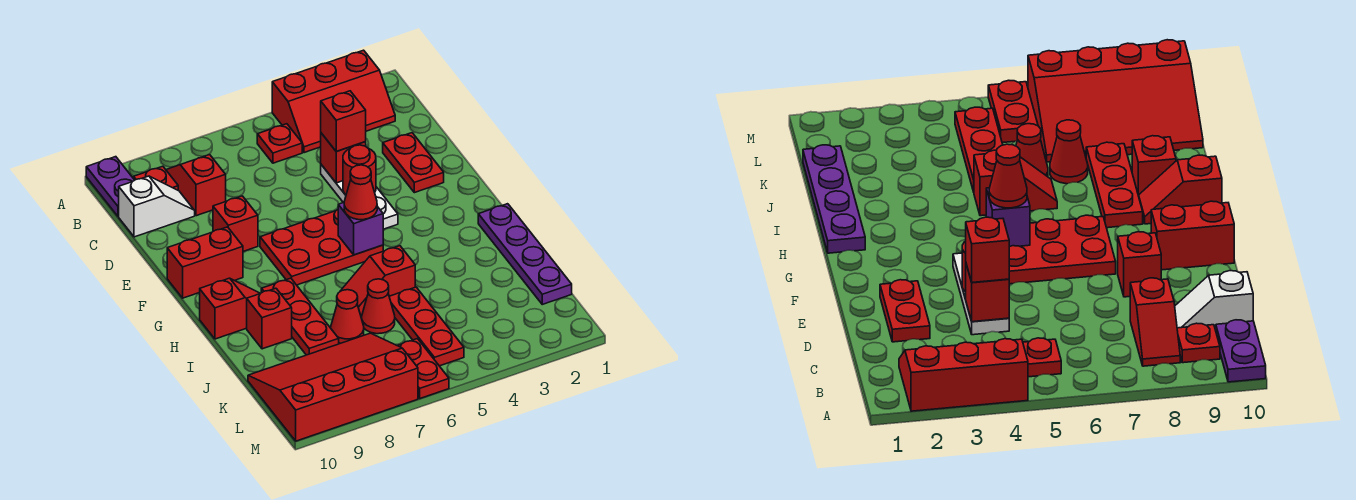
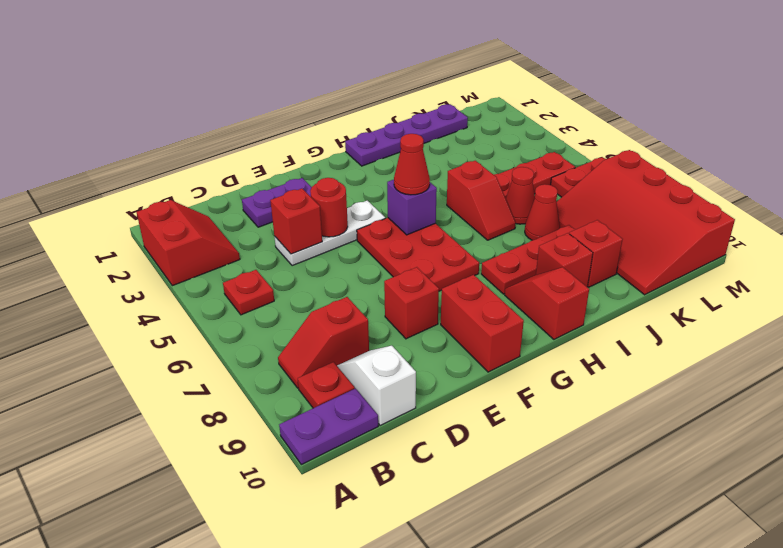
red slope A2:B4 level 1 top A -> red slope A2:B3 level 1 top A
red plate D2:E2 level 1 -> purple plate D2:E2 level 1
red brick D4 level 3 -> red brick J9 level 1

